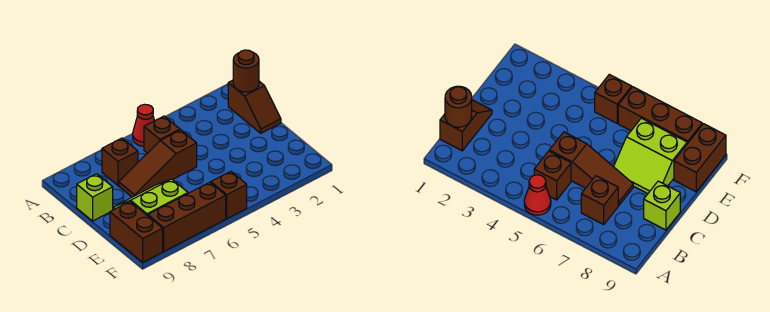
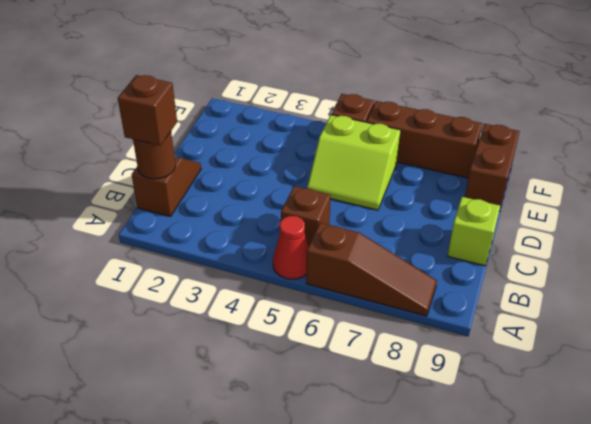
brown brick B7 level 1 -> brown brick B1 level 3
brown slope C5:C7 level 1 top 5 -> brown slope A6:A8 level 1 top 6
lime slope D7:E8 level 1 top E -> lime slope D5:E6 level 1 top E

